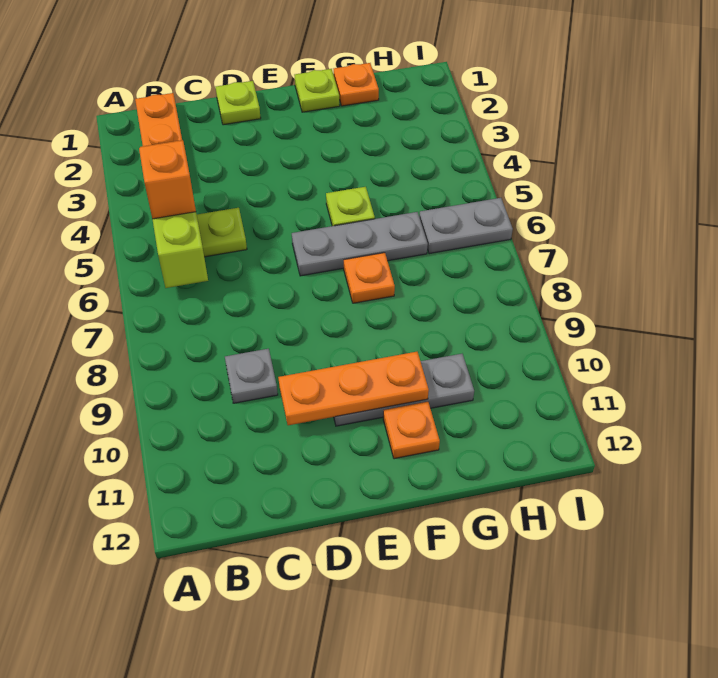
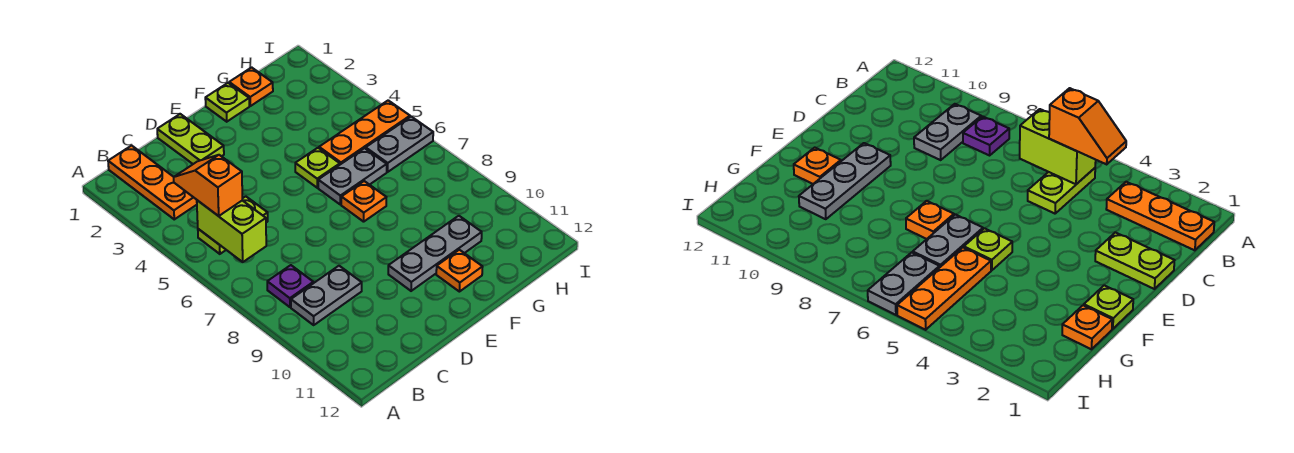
none -> purple plate B8 level 1
grey plate C9 level 1 -> grey plate B9:C9 level 1
lime plate D1 level 1 -> lime plate D1:D2 level 1
orange plate D10:F10 level 2 -> orange plate G5:I5 level 1
grey plate E6:G6 level 1 -> grey plate F6:G6 level 1

